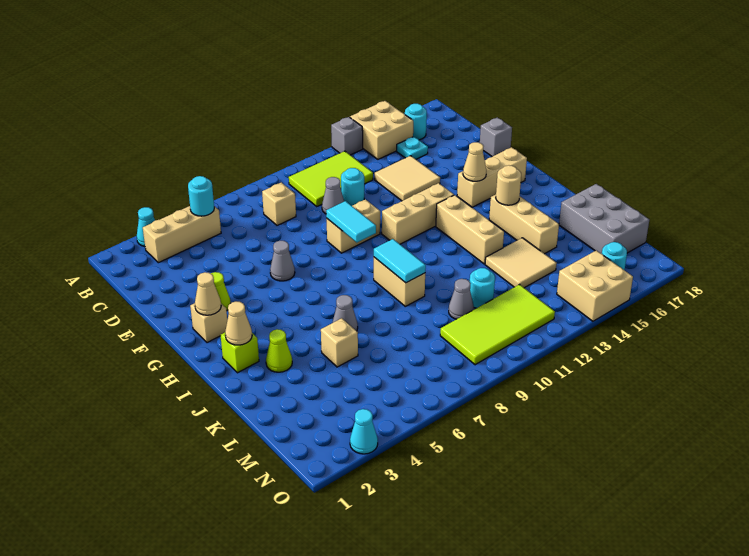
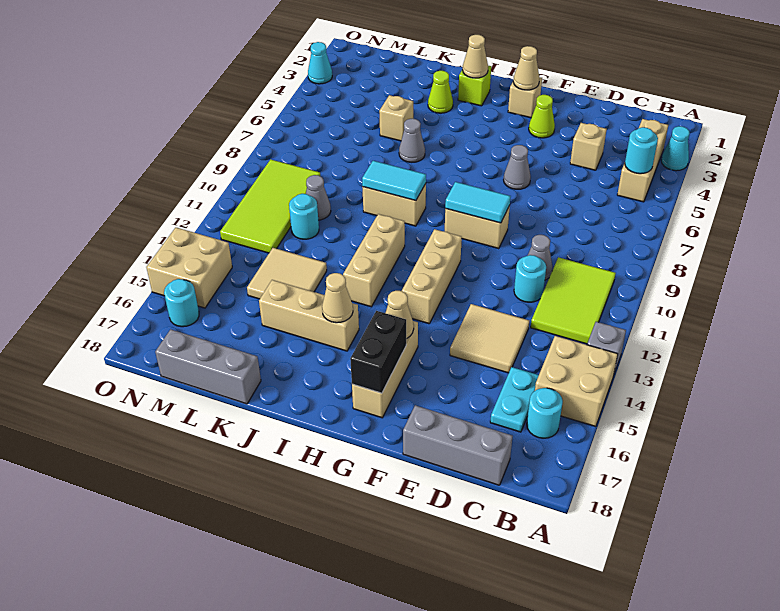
tan brick C8 level 1 -> tan brick D4 level 1
cyan plate C15 level 1 -> cyan plate C15:C16 level 1
grey brick E18 level 1 -> grey brick C18:E18 level 1
tan brick F9:F10 level 1 -> tan brick F9:G9 level 1
none -> black brick G16:G17 level 2
tan brick H13:J13 level 1 -> tan brick I11:I13 level 1
tan round brick I15 level 2 -> tan cone I15 level 2
grey brick K17:M18 level 1 -> grey brick K18:M18 level 1

